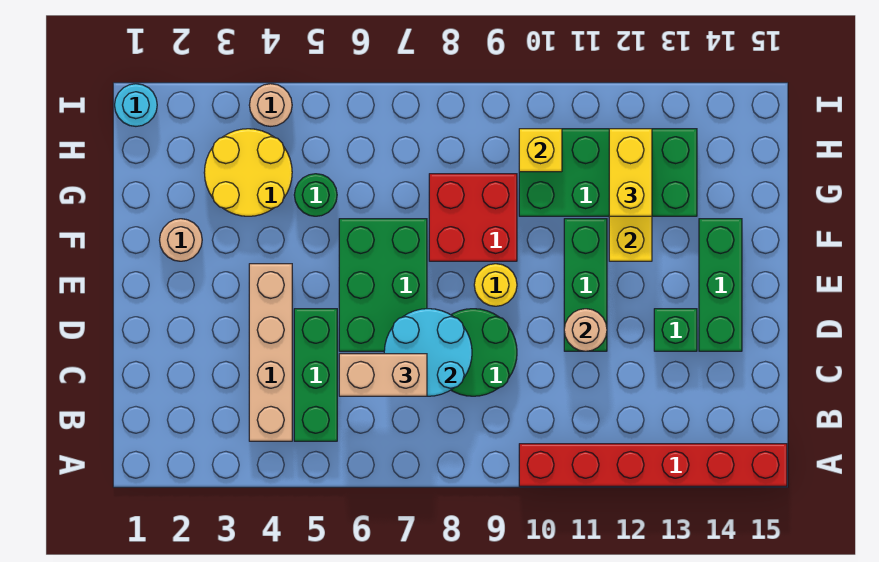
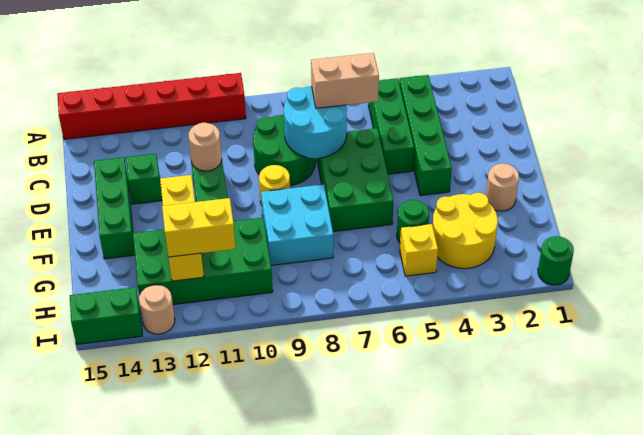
tan brick B4:E4 level 1 -> green brick B4:E4 level 1
red brick F8:G9 level 1 -> cyan brick F8:G9 level 1
yellow brick G12:H12 level 3 -> yellow brick H11:H12 level 3
yellow brick H10 level 2 -> yellow brick H5 level 1
cyan round brick I1 level 1 -> green round brick I1 level 1
tan round brick I4 level 1 -> tan round brick I13 level 1
none -> green brick I14:I15 level 1

